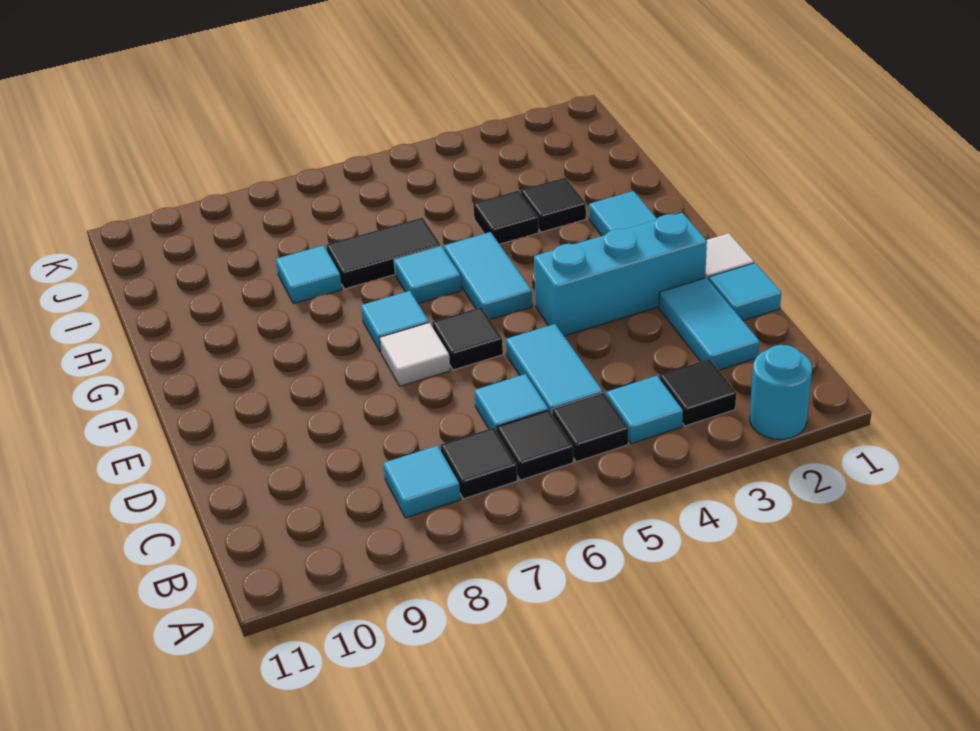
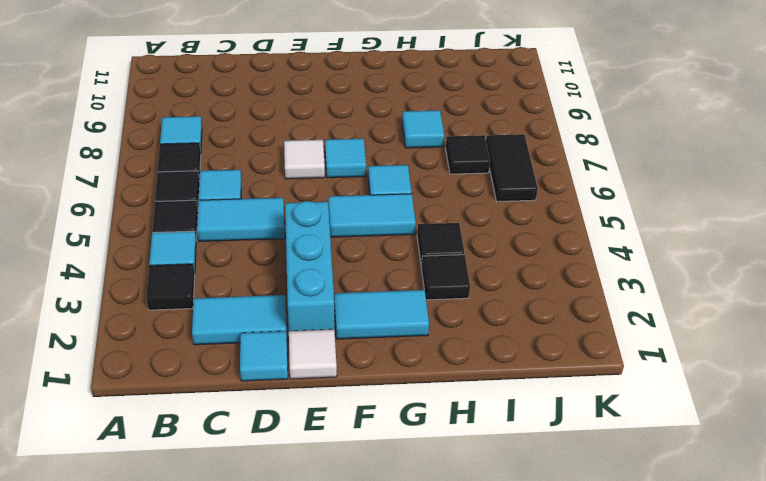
cyan round brick A2 level 1 -> none
black tile E6 level 1 -> black tile I7 level 1
black tile H6:H7 level 1 -> black tile J6:J7 level 1

